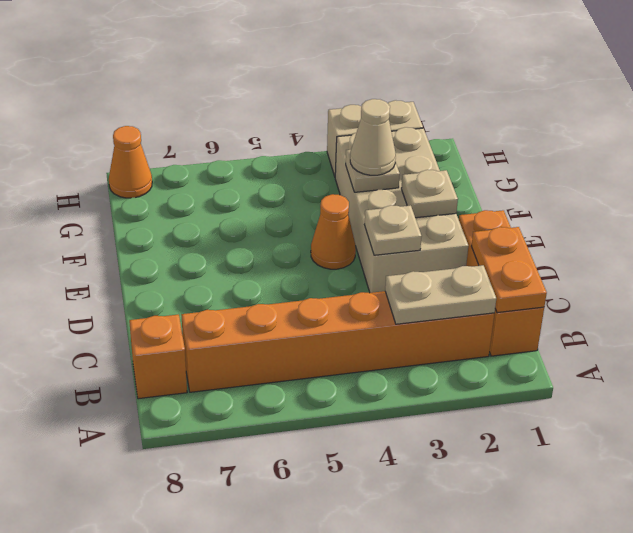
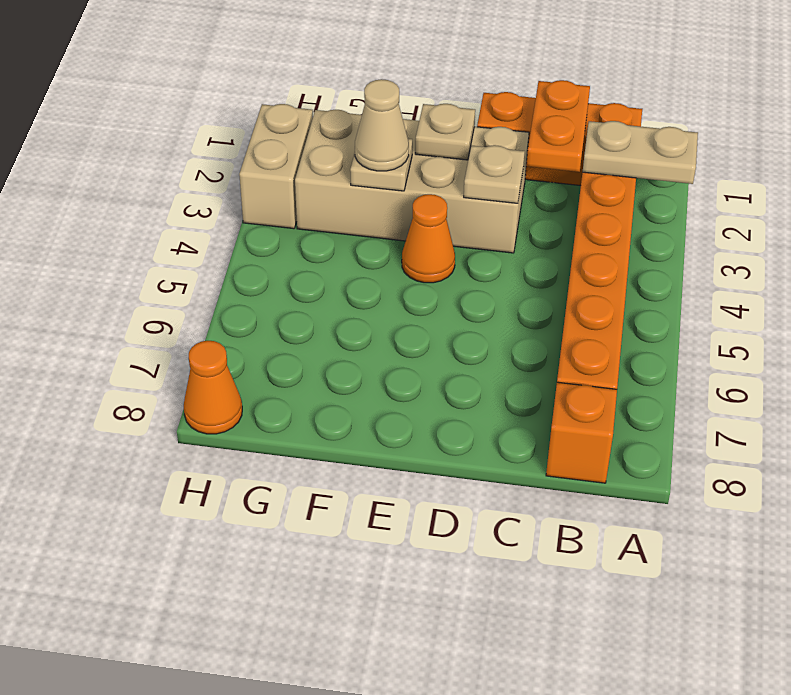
orange plate B1:C1 level 2 -> orange plate C1:C2 level 2
tan plate B2:B3 level 2 -> tan plate A2:B2 level 2

